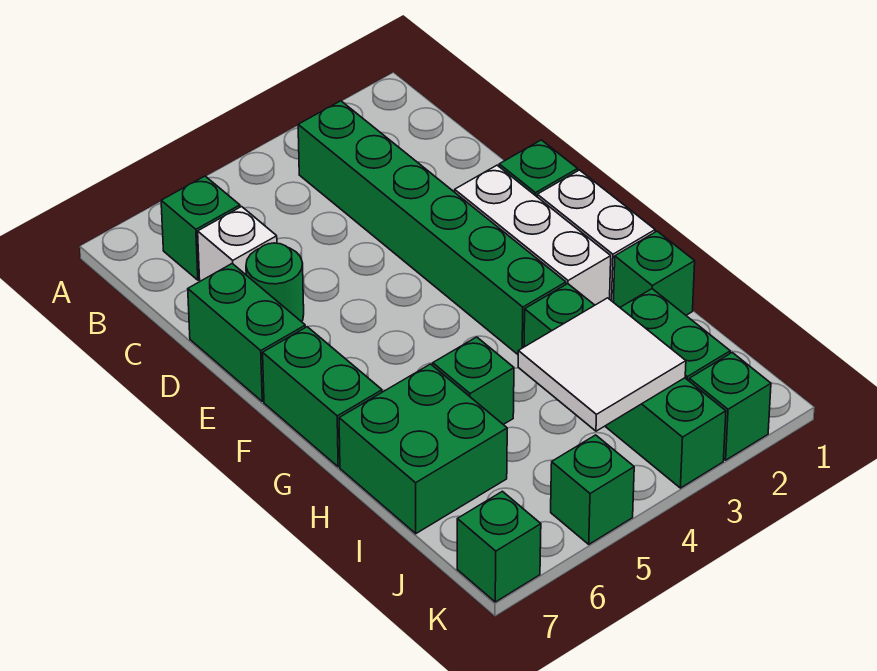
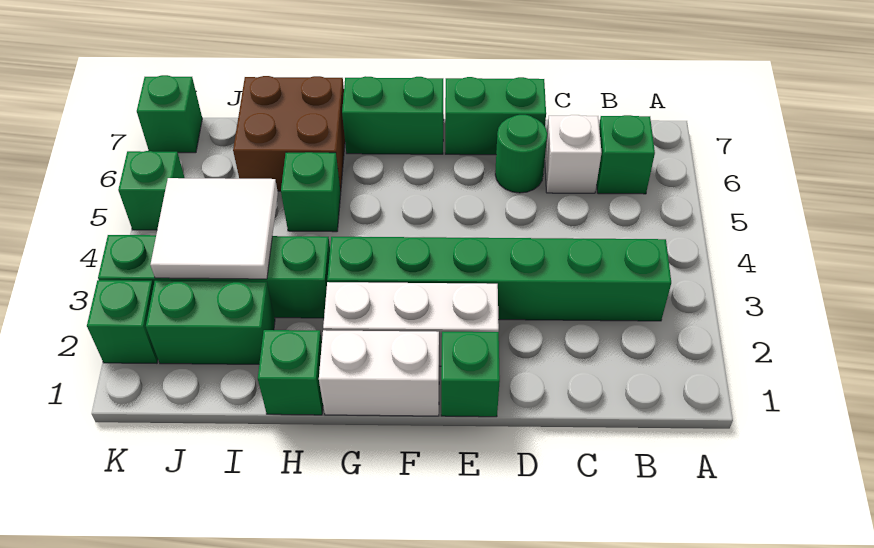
green brick H6:I7 level 1 -> brown brick H6:I7 level 1

